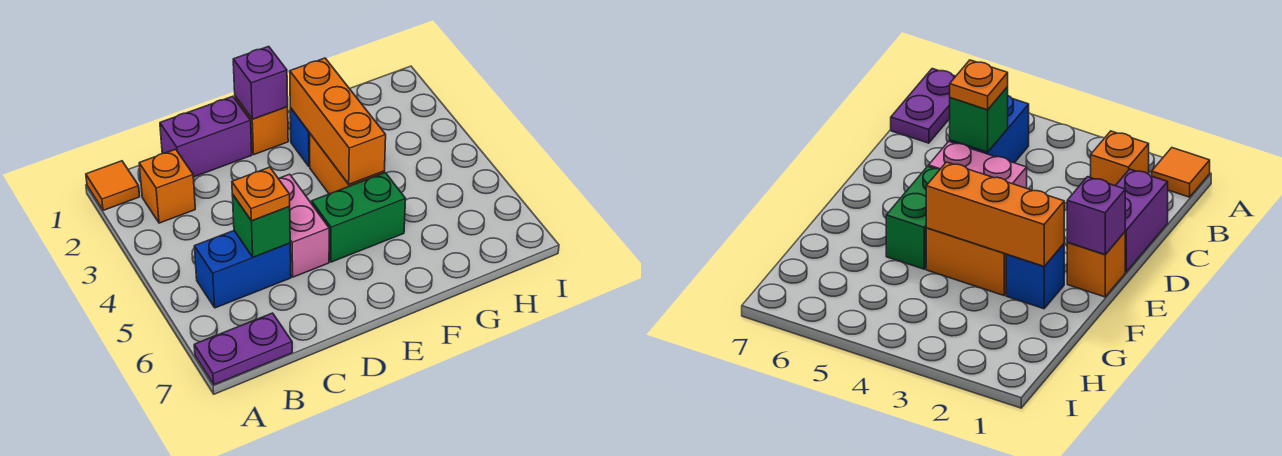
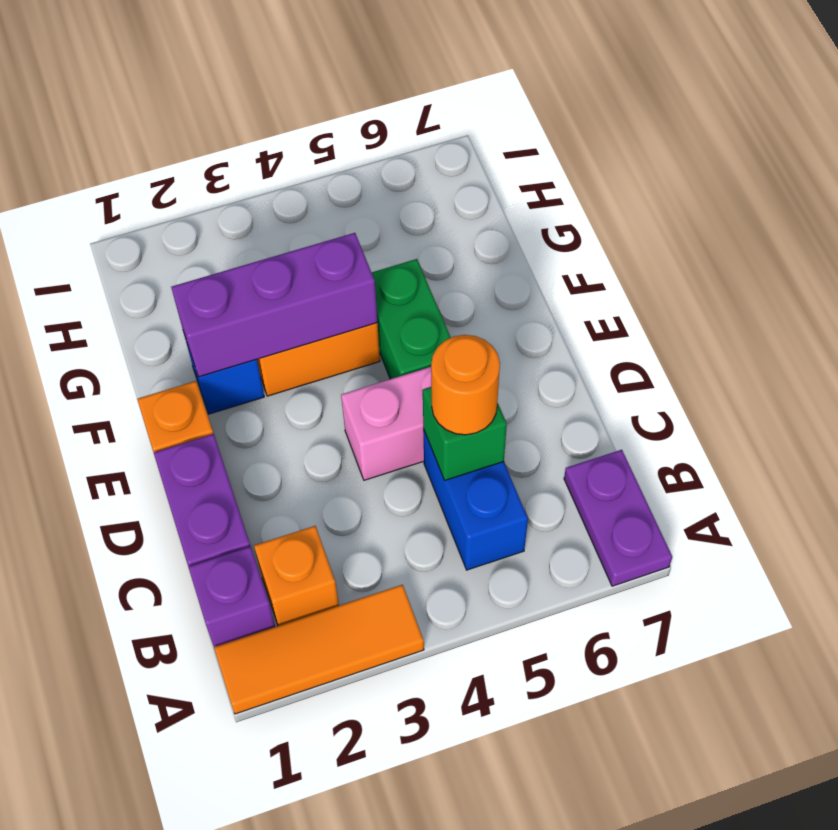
orange tile A1 level 1 -> orange tile A1:A3 level 1
orange plate C5 level 3 -> orange round brick C5 level 3
purple brick E1 level 2 -> purple brick B1 level 1
orange brick F2:F4 level 2 -> purple brick F2:F4 level 2

